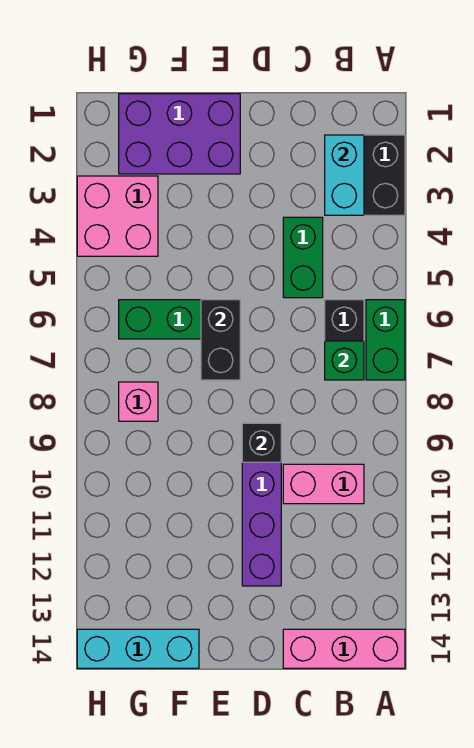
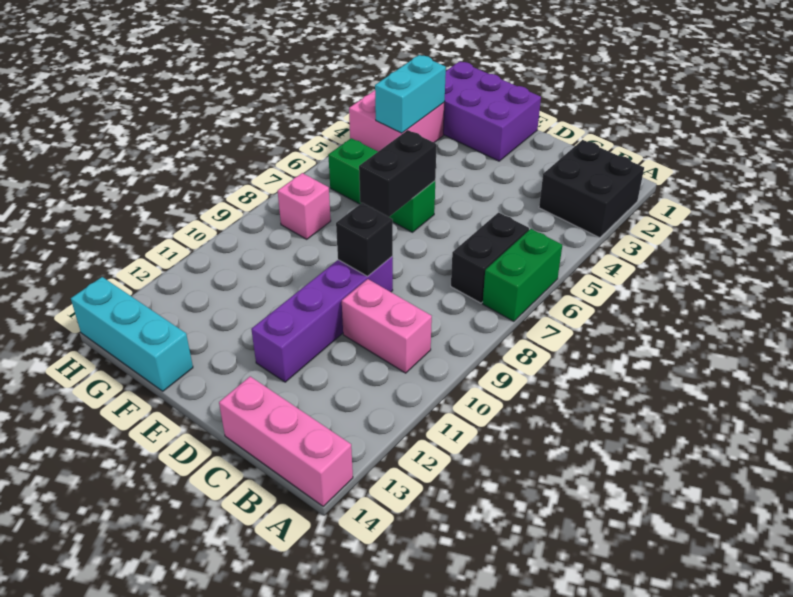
cyan brick B2:B3 level 2 -> cyan brick G3:G4 level 2
green brick B7 level 2 -> none
green brick C4:C5 level 1 -> none

